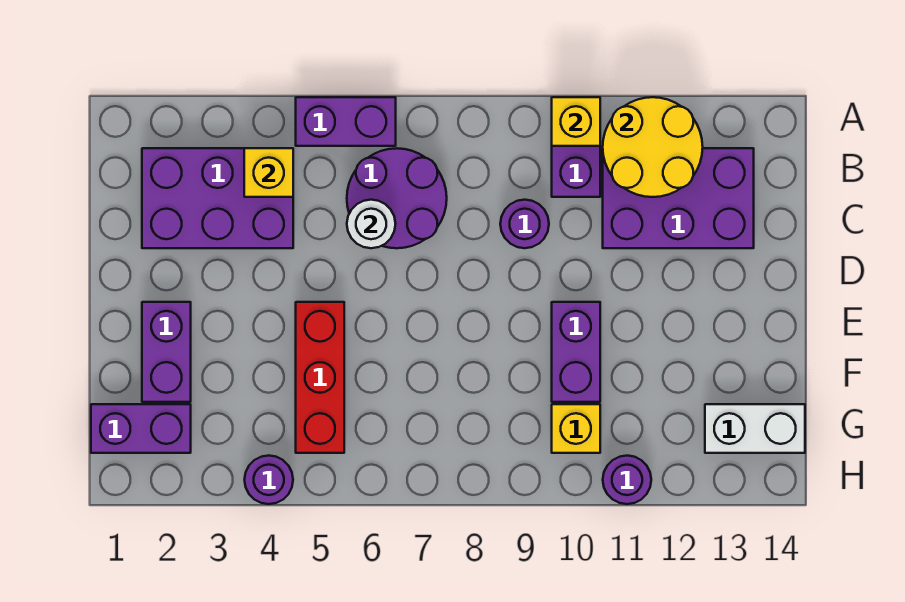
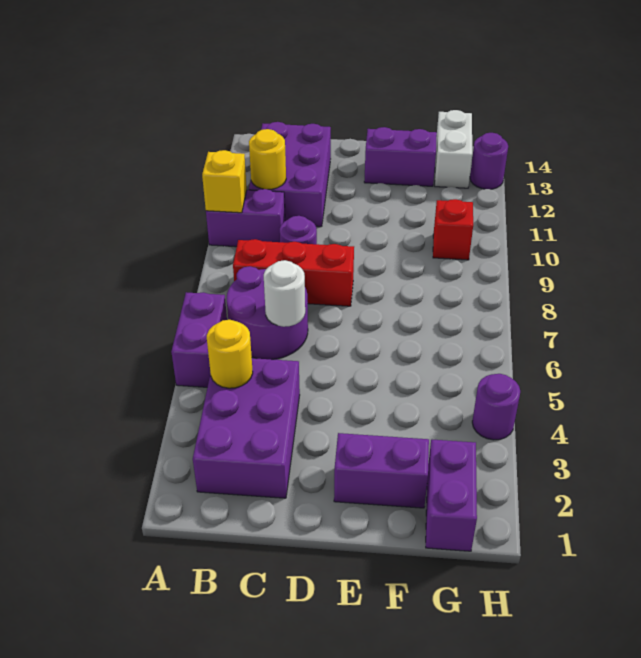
yellow round brick A11:B12 level 2 -> yellow round brick B11 level 2
yellow brick B4 level 2 -> yellow round brick B4 level 2
red brick E5:G5 level 1 -> red brick B8:D8 level 1
purple brick E10:F10 level 1 -> purple brick E13:F13 level 1
yellow brick G10 level 1 -> red brick G10 level 1
purple round brick H11 level 1 -> purple round brick H13 level 1

